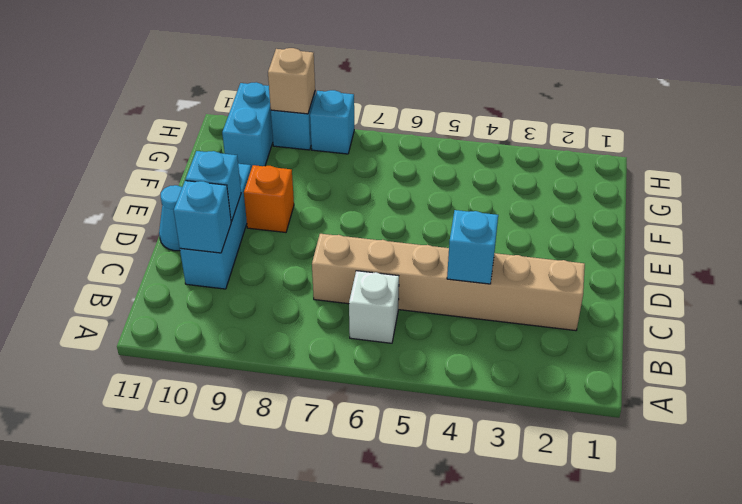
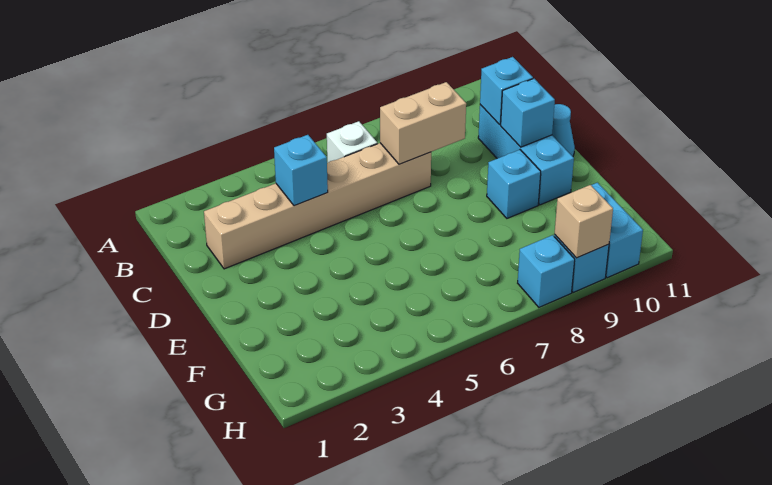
none -> tan brick C7:C8 level 2
orange brick E9 level 1 -> cyan brick E9 level 1

